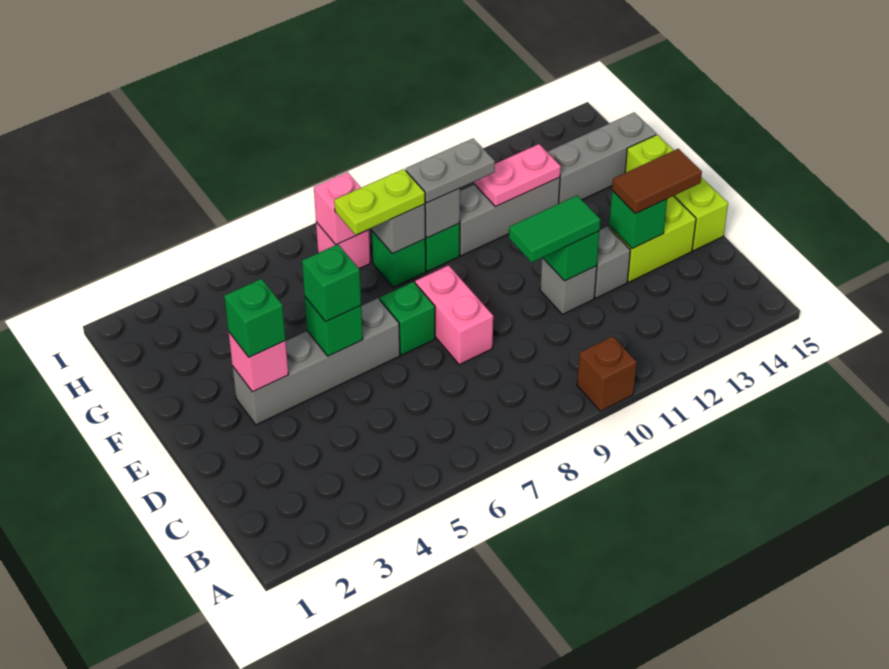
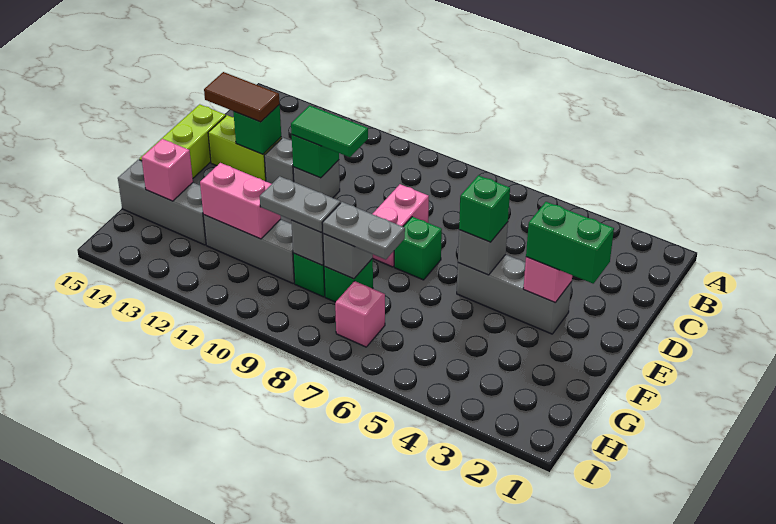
brown brick A10 level 1 -> none
grey brick E3:E6 level 1 -> grey brick E3:E5 level 1
green brick E3 level 3 -> green brick E2:E3 level 3
green brick E5 level 2 -> grey brick E5 level 2
lime plate G7:G8 level 3 -> grey plate G7:G8 level 3
pink plate G11:G12 level 2 -> pink brick G11:G12 level 2
pink brick H7 level 2 -> pink brick G14 level 2

